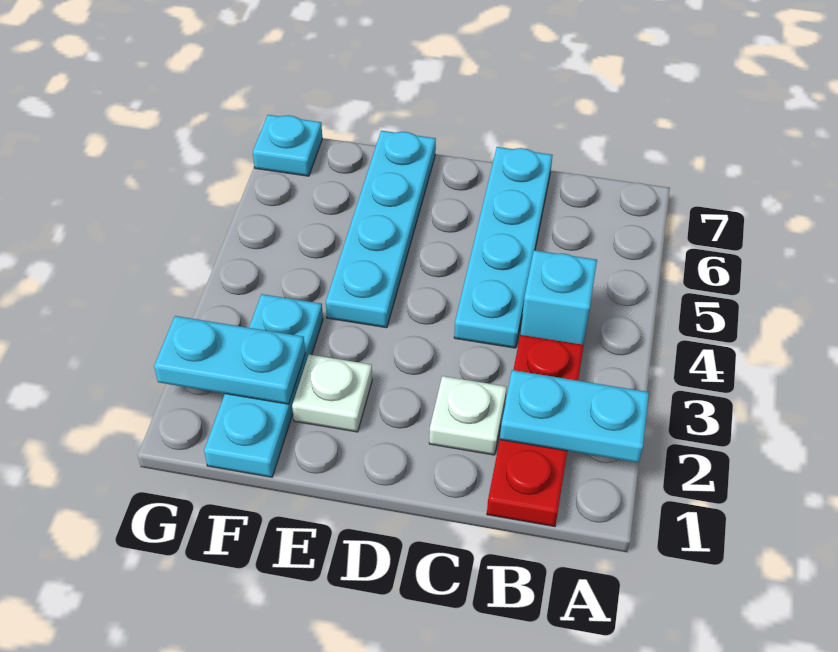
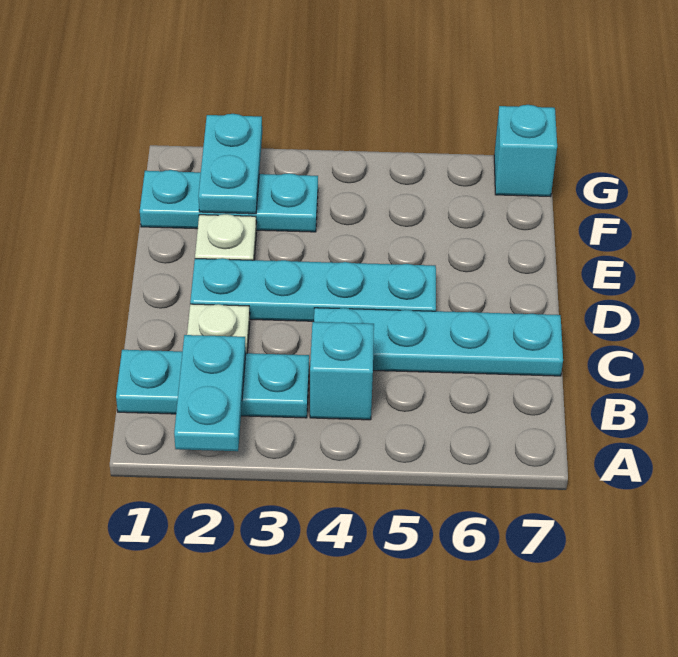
red plate B1:B3 level 1 -> cyan plate B1:B3 level 1
cyan plate E4:E7 level 1 -> cyan plate D2:D5 level 1
cyan plate G7 level 1 -> cyan brick G7 level 1

